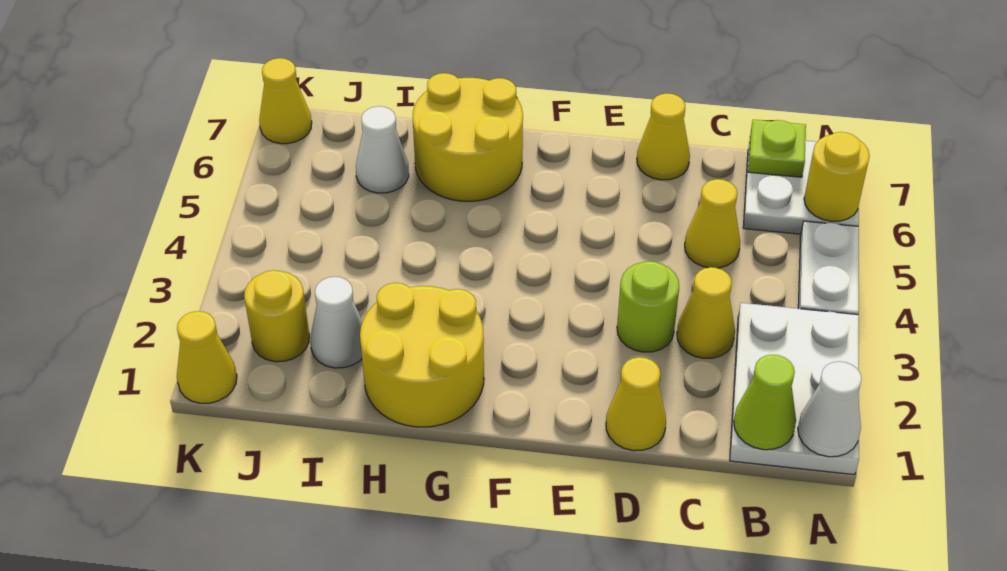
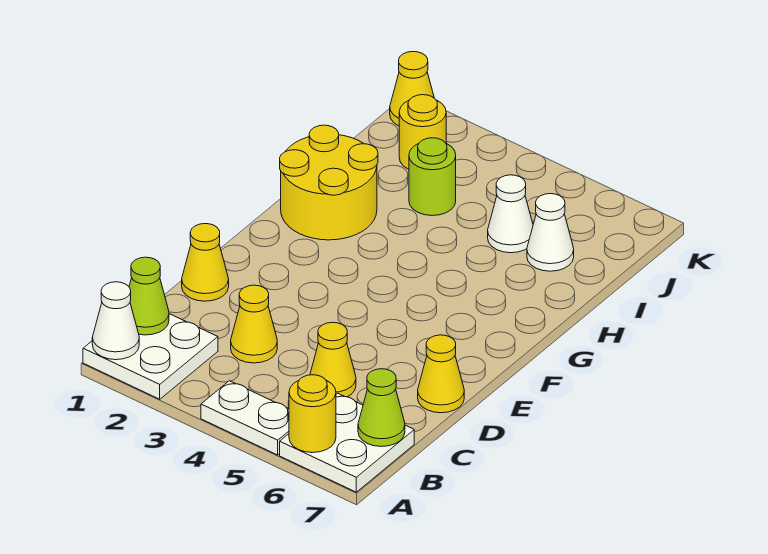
white plate A1:B3 level 1 -> white plate A1:B2 level 1
lime plate B7 level 2 -> lime cone B7 level 2
lime round brick D3 level 1 -> lime round brick I3 level 1
yellow round brick G6:H7 level 1 -> none
white cone I2 level 1 -> white cone I5 level 1
yellow cone K7 level 1 -> none

